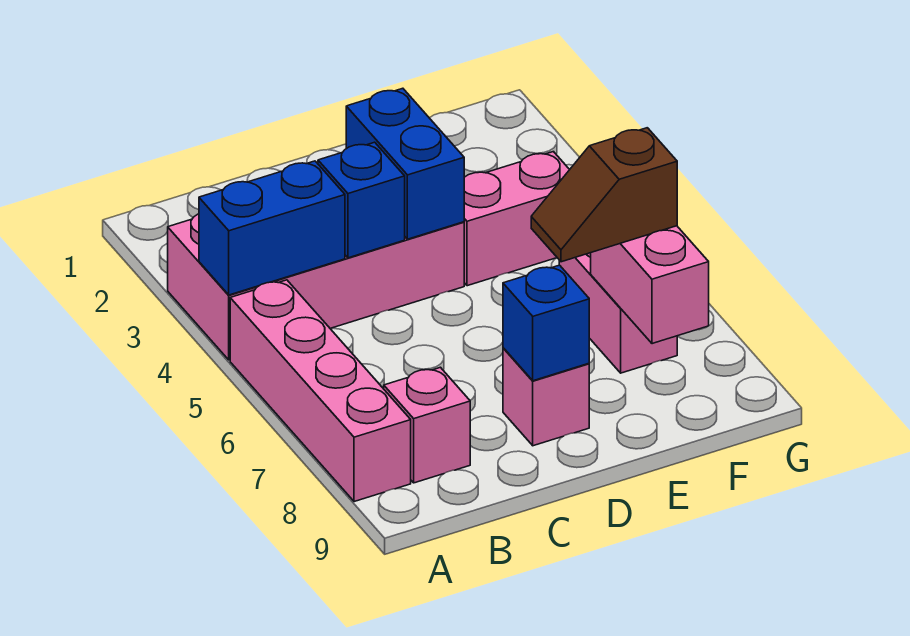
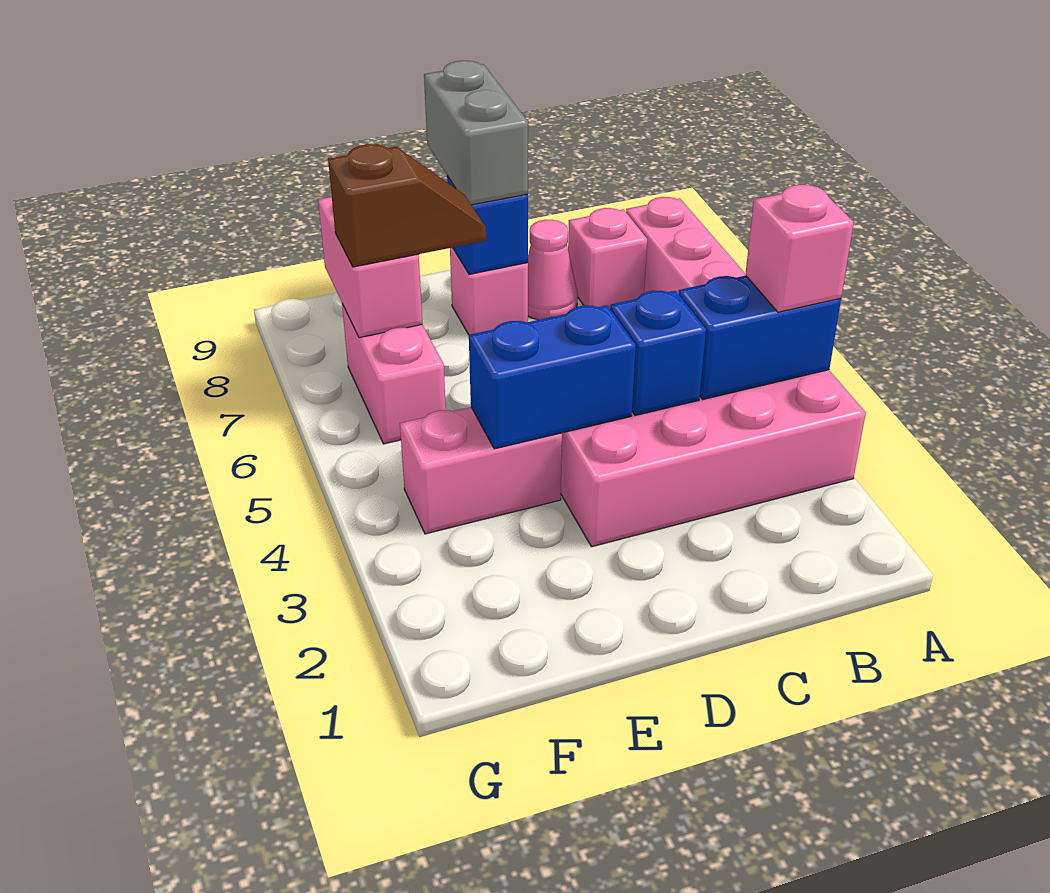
none -> pink brick A4 level 3
none -> pink cone C8 level 1
blue brick D3:D4 level 2 -> blue brick D4:E4 level 2
none -> grey brick D8:D9 level 3

